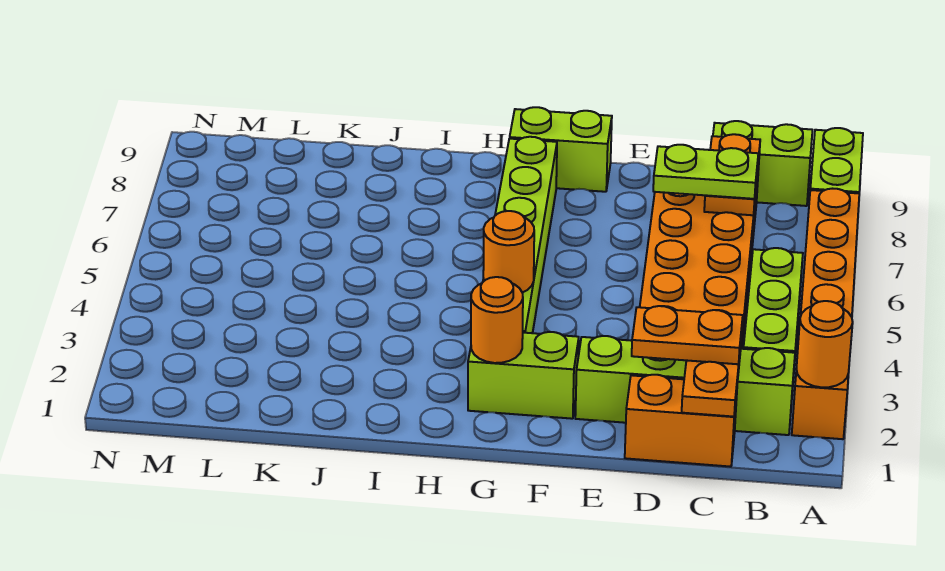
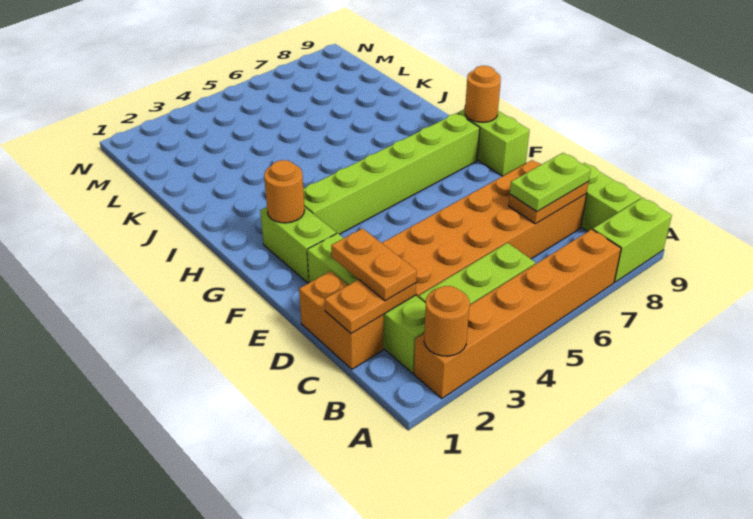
lime plate C7:D7 level 3 -> lime plate C7:C8 level 3
orange round brick G4 level 2 -> orange round brick G9 level 2

